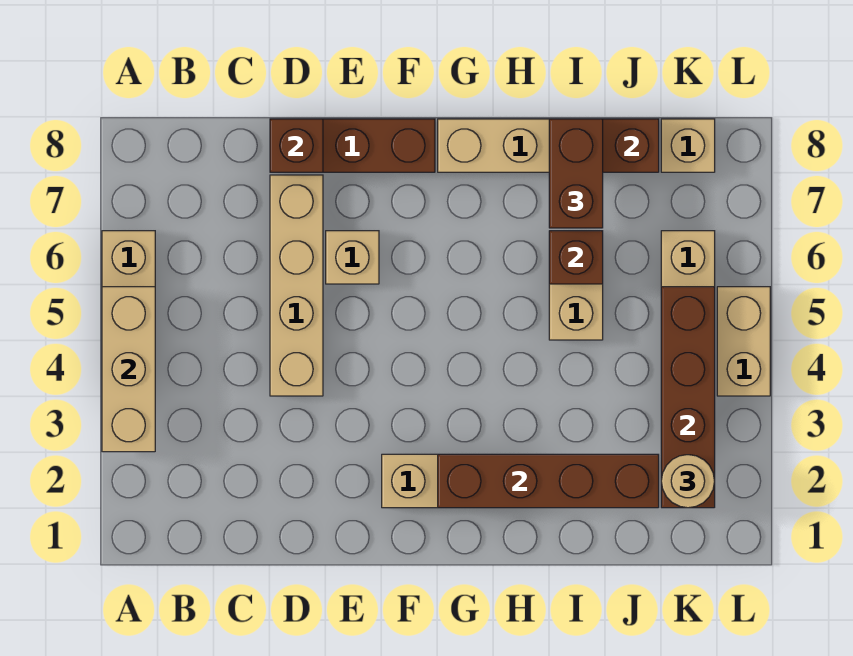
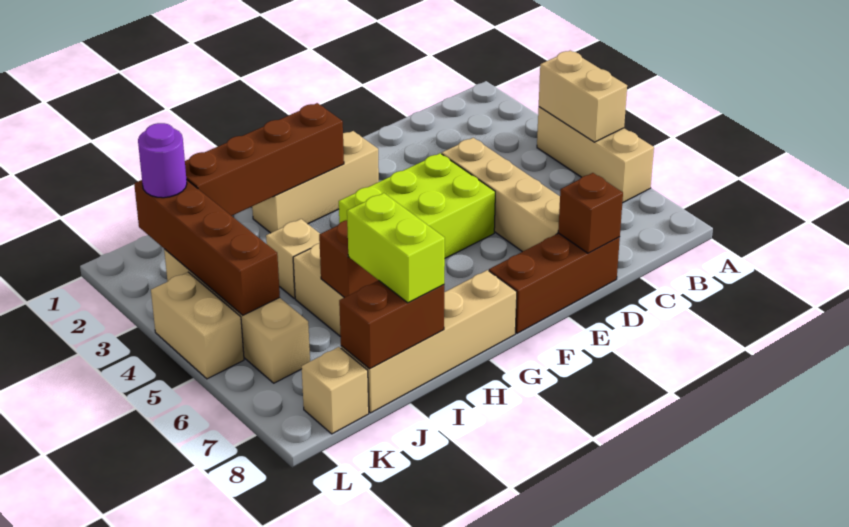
tan brick A3:A5 level 2 -> tan brick A4:A5 level 2
none -> lime brick E4:G5 level 1
tan brick E6 level 1 -> tan brick I4 level 1
brown brick I7:I8 level 3 -> lime brick I7:I8 level 3
tan round brick K2 level 3 -> purple round brick K2 level 3

